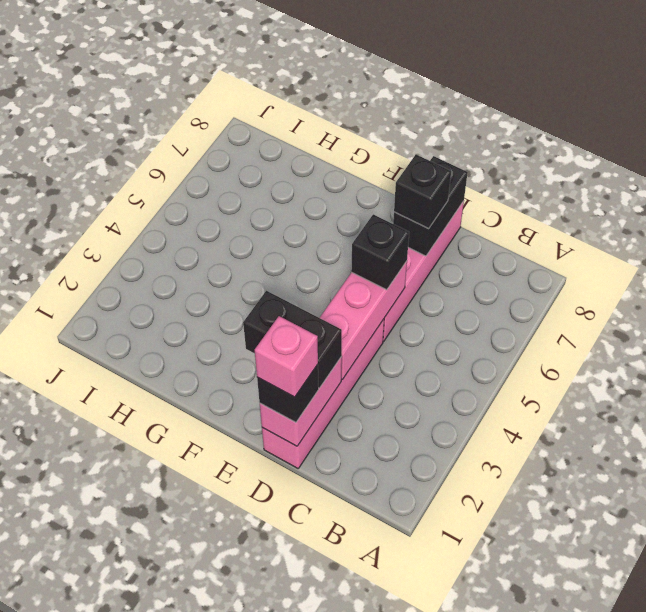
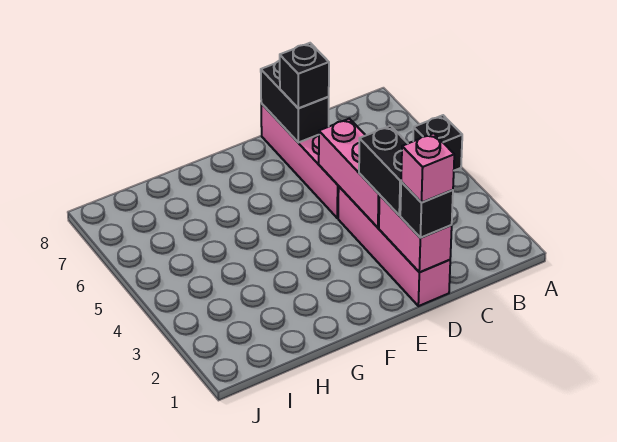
black brick D2:E2 level 3 -> black brick D2:D3 level 3
black brick D5 level 3 -> black brick A5 level 1

